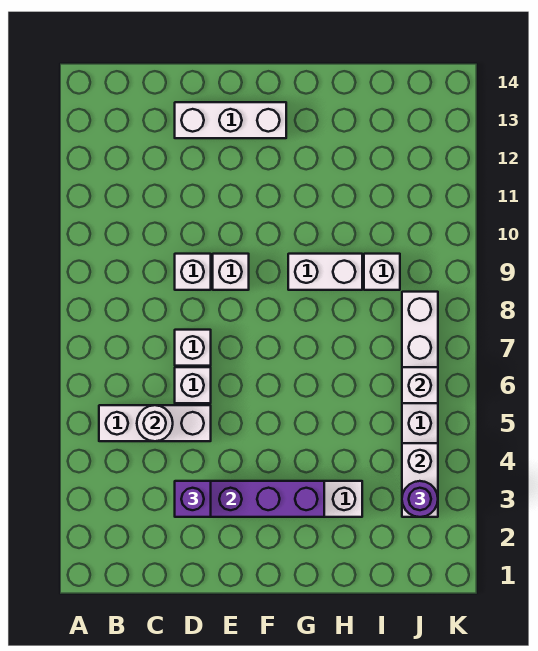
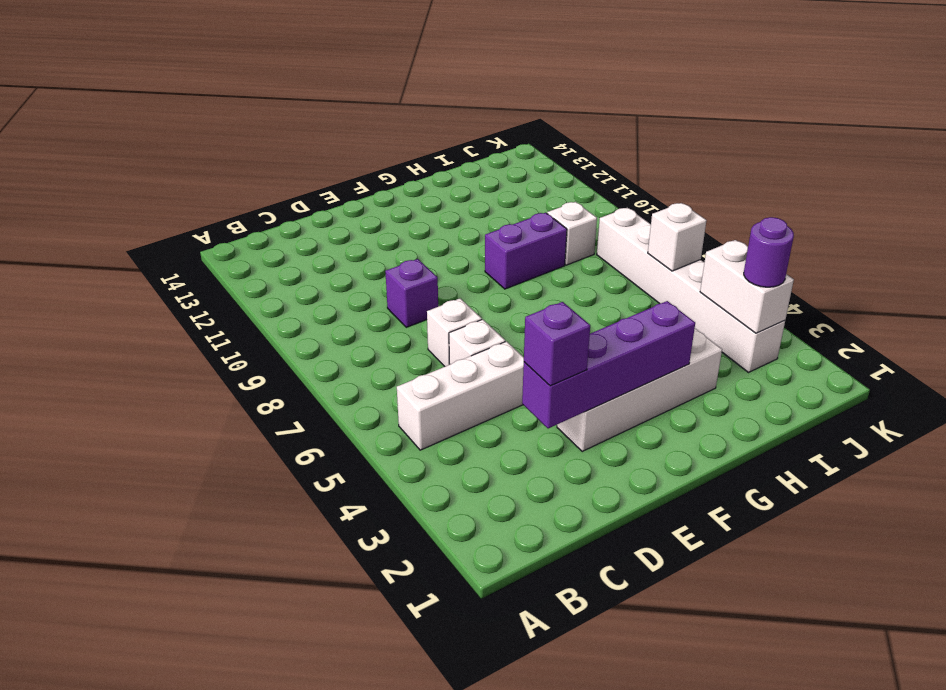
white round brick C5 level 2 -> none
white brick D9 level 1 -> purple brick D9 level 1
white brick D13:F13 level 1 -> none
white brick E9 level 1 -> none
white brick G9:H9 level 1 -> purple brick G9:H9 level 1

